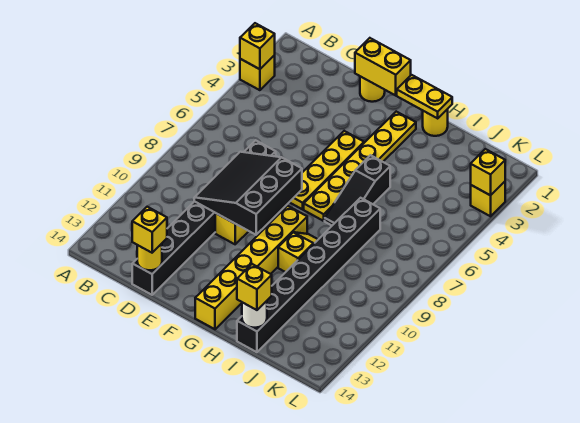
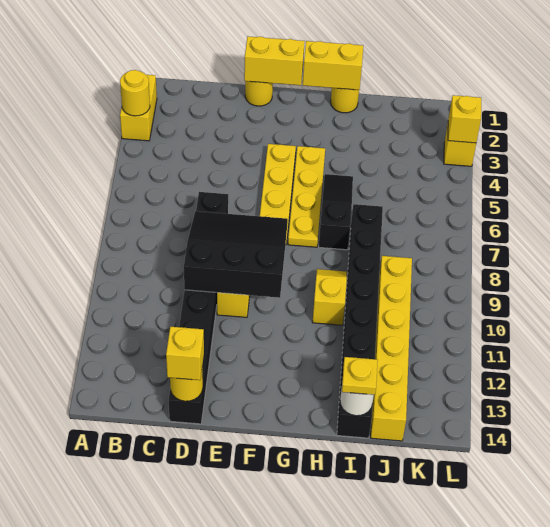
yellow brick A3 level 1 -> yellow brick A2:A3 level 1
yellow brick A3 level 2 -> yellow round brick A3 level 2
black slope D8:F10 level 2 top F -> black slope D8:F10 level 2 top 10
yellow plate G1:H1 level 2 -> yellow brick G1:H1 level 2
yellow plate G2:G7 level 1 -> yellow plate G4:G7 level 1
yellow brick G9:G14 level 1 -> yellow brick J9:J14 level 1
black slope H5:H7 level 1 top 5 -> black slope H5:H7 level 1 top 7
yellow brick I14 level 3 -> yellow plate I14 level 3

